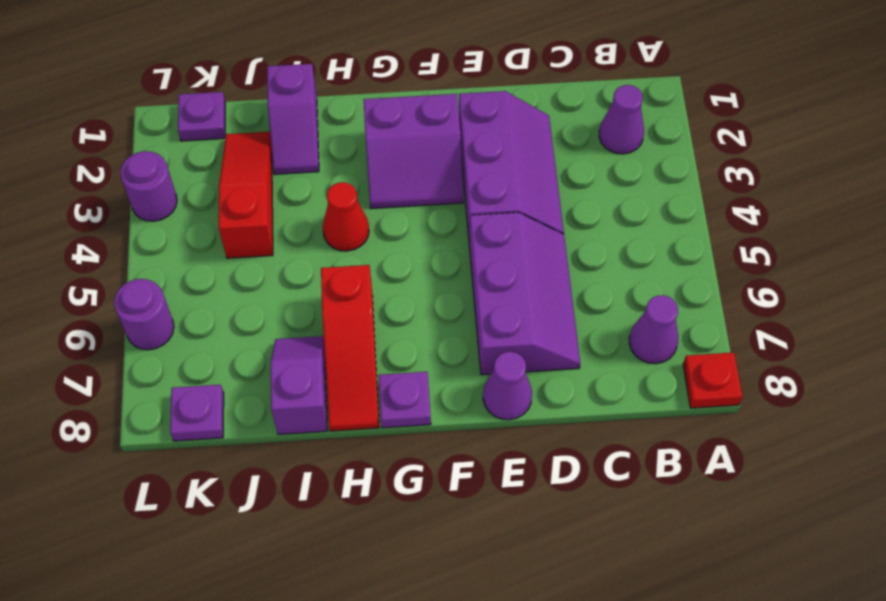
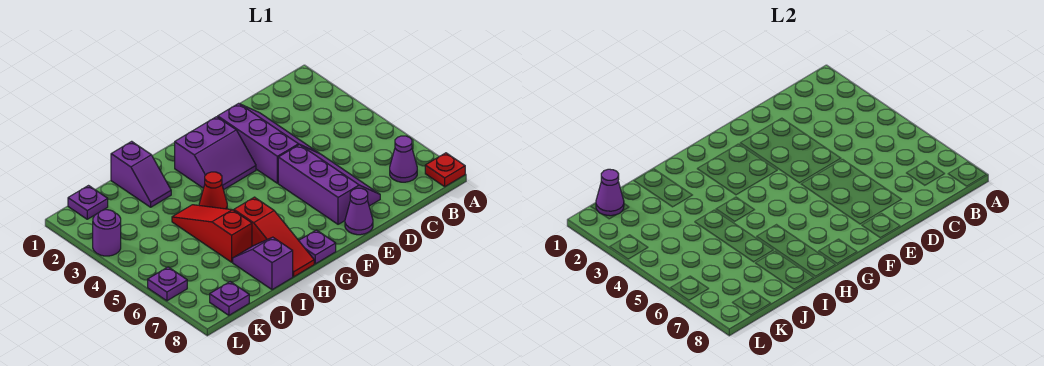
purple cone B2 level 1 -> purple cone K1 level 2
red slope J2:J4 level 1 top 4 -> red slope I4:I6 level 1 top 6
purple round brick L6 level 1 -> purple plate L6 level 1

